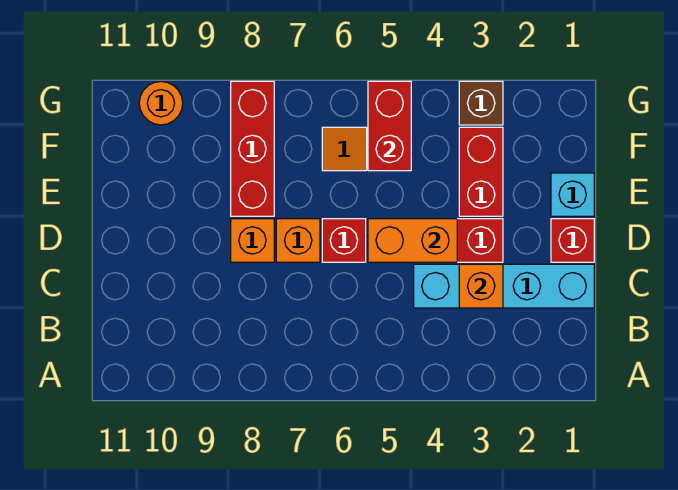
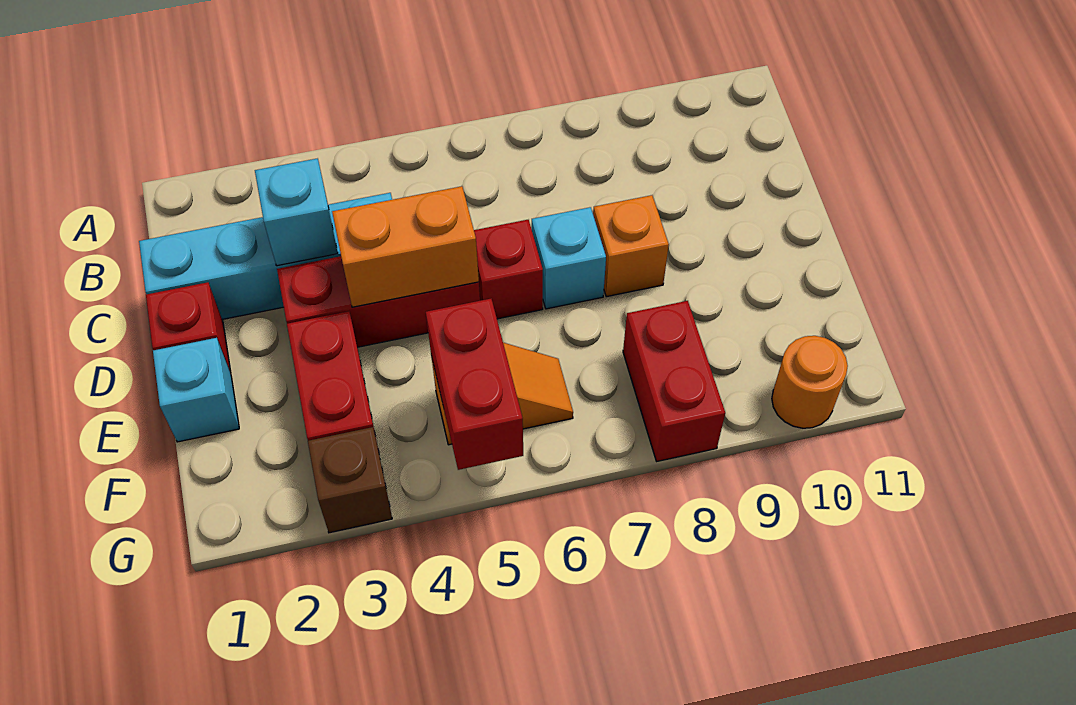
orange brick C3 level 2 -> cyan brick C3 level 2
orange brick D7 level 1 -> cyan brick D7 level 1
red brick E8:G8 level 1 -> red brick F8:G8 level 1

